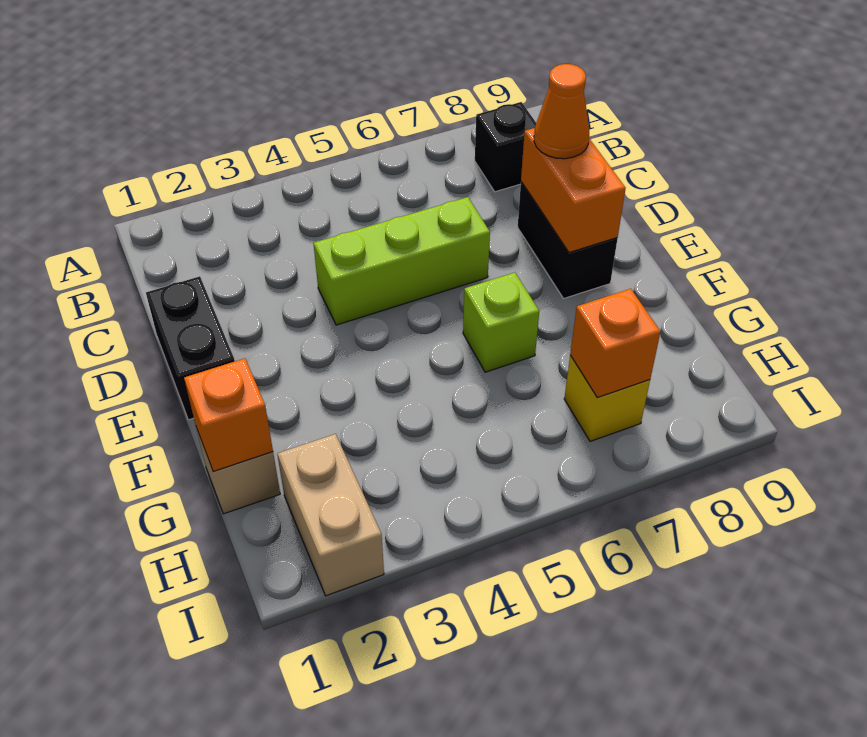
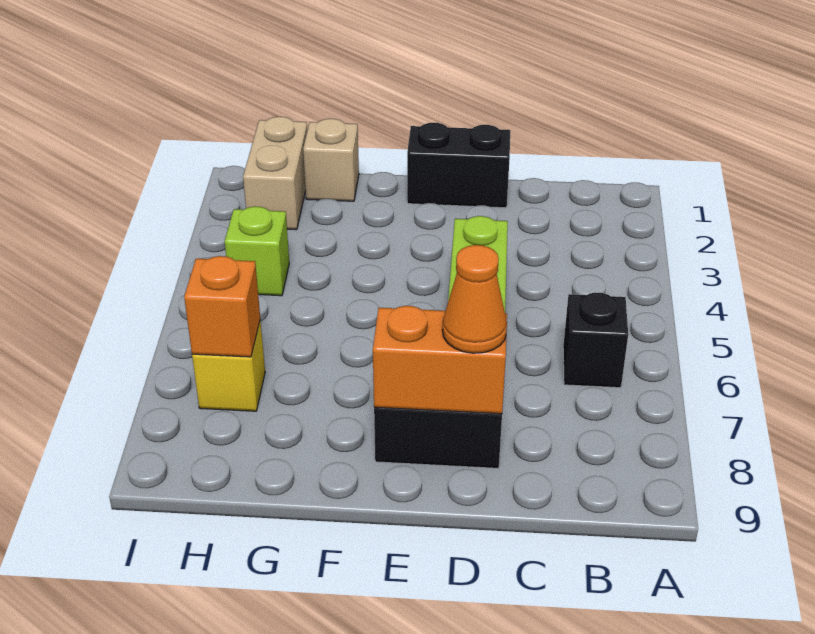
black brick B8 level 1 -> black brick B6 level 1
lime brick F6 level 1 -> lime brick H4 level 1
orange brick G1 level 2 -> none
tan brick H2:I2 level 1 -> tan brick H1:H2 level 1

